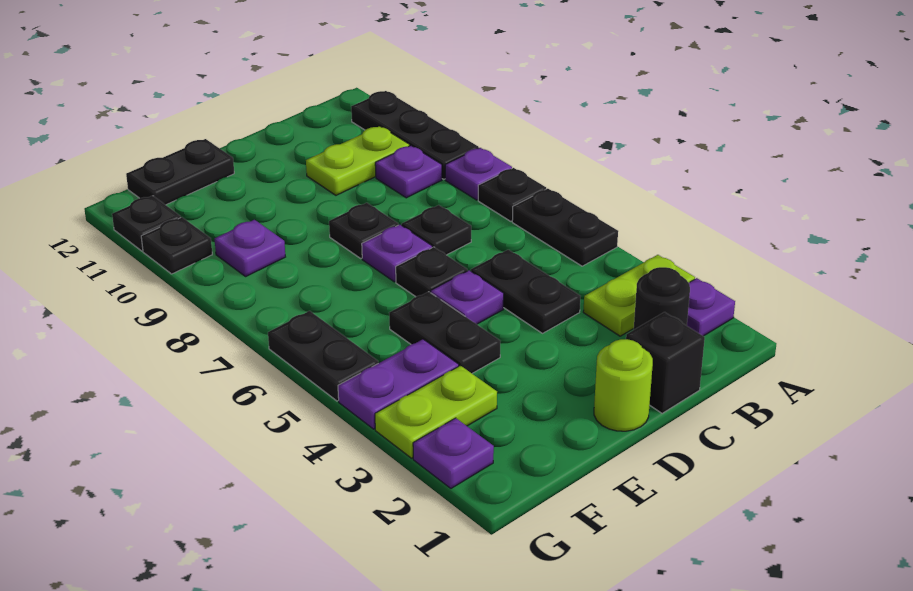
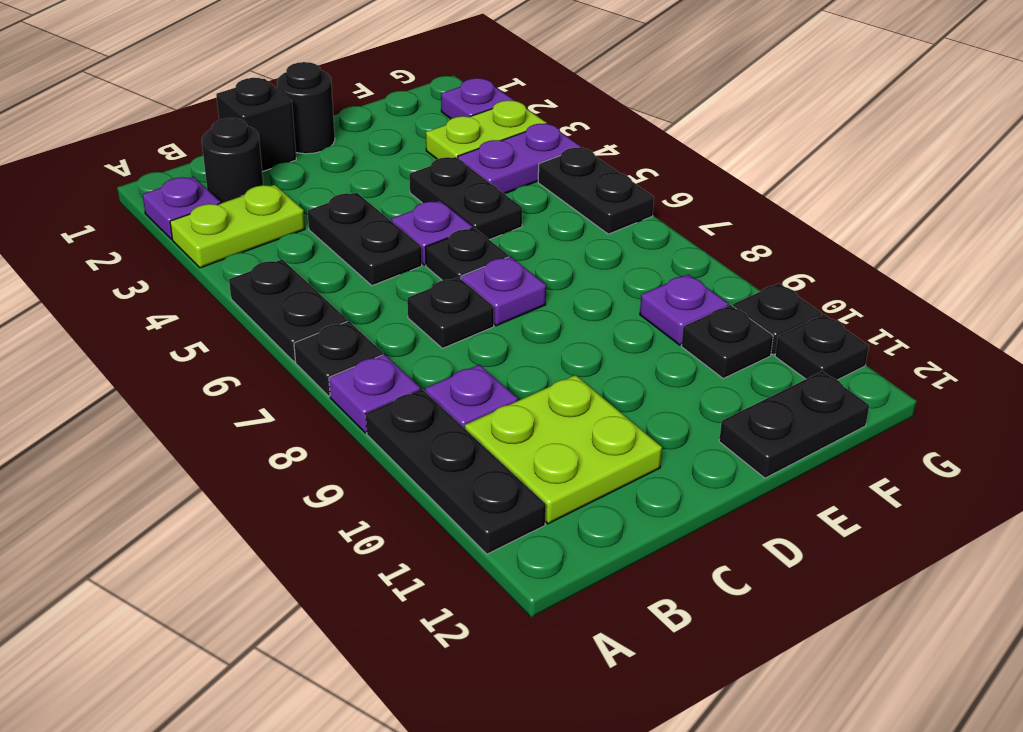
lime plate B10:C10 level 1 -> lime plate B10:C11 level 1
lime round brick D1 level 1 -> black round brick D1 level 1
black plate D8 level 1 -> black plate F10 level 1

